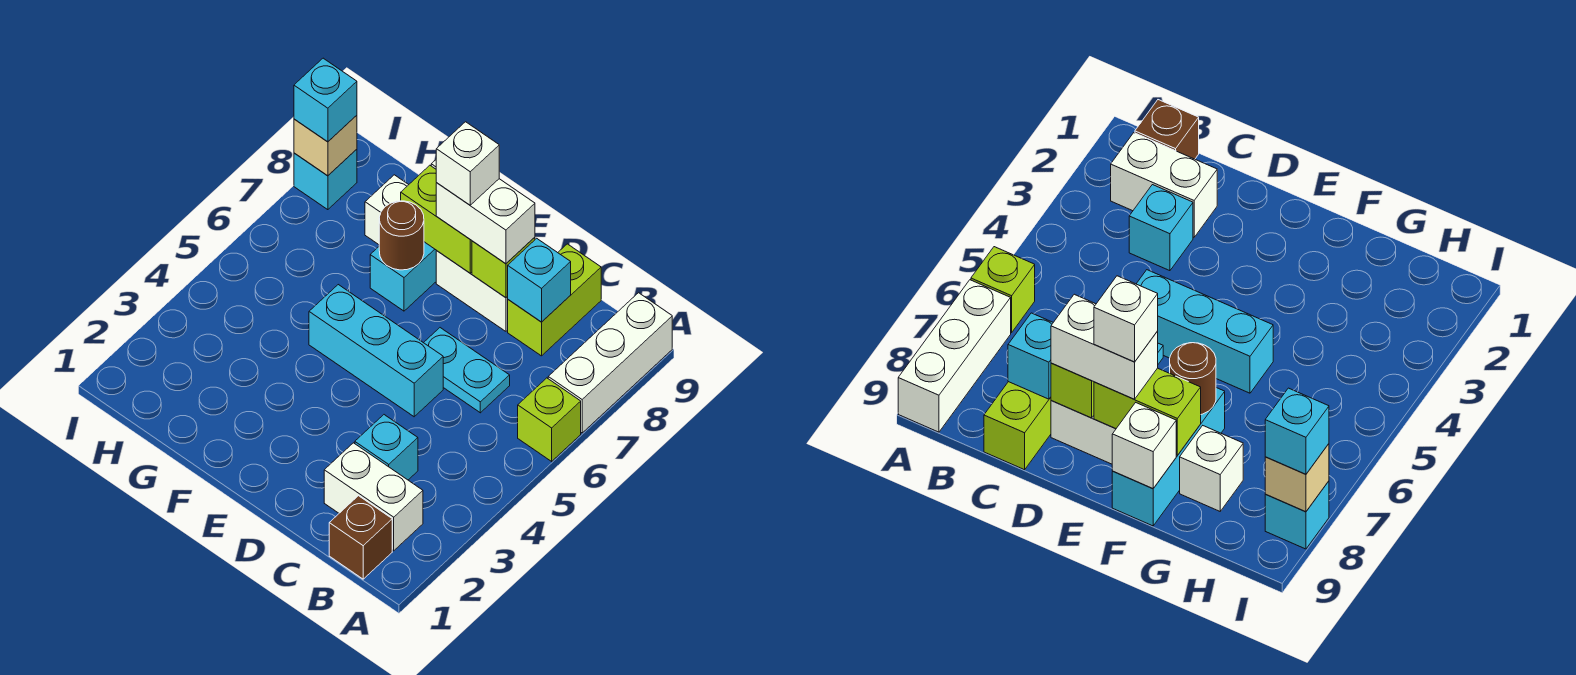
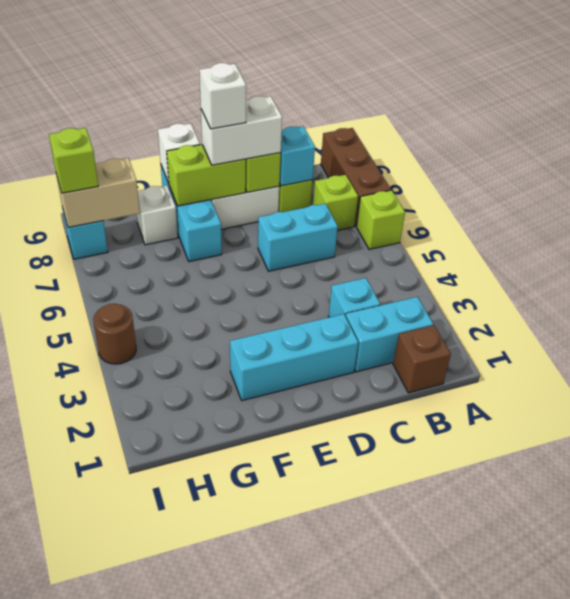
white brick A7:A9 level 1 -> brown brick A7:A9 level 1
white brick B2:C2 level 1 -> cyan brick B2:C2 level 1
none -> lime brick B7 level 1
cyan plate C6:D6 level 1 -> cyan brick C6:D6 level 1
cyan brick D5:F5 level 1 -> cyan brick D2:F2 level 1
brown round brick F7 level 2 -> brown round brick I4 level 1
tan brick I8 level 2 -> tan brick H8:I8 level 2
cyan brick I8 level 3 -> lime brick I8 level 3

